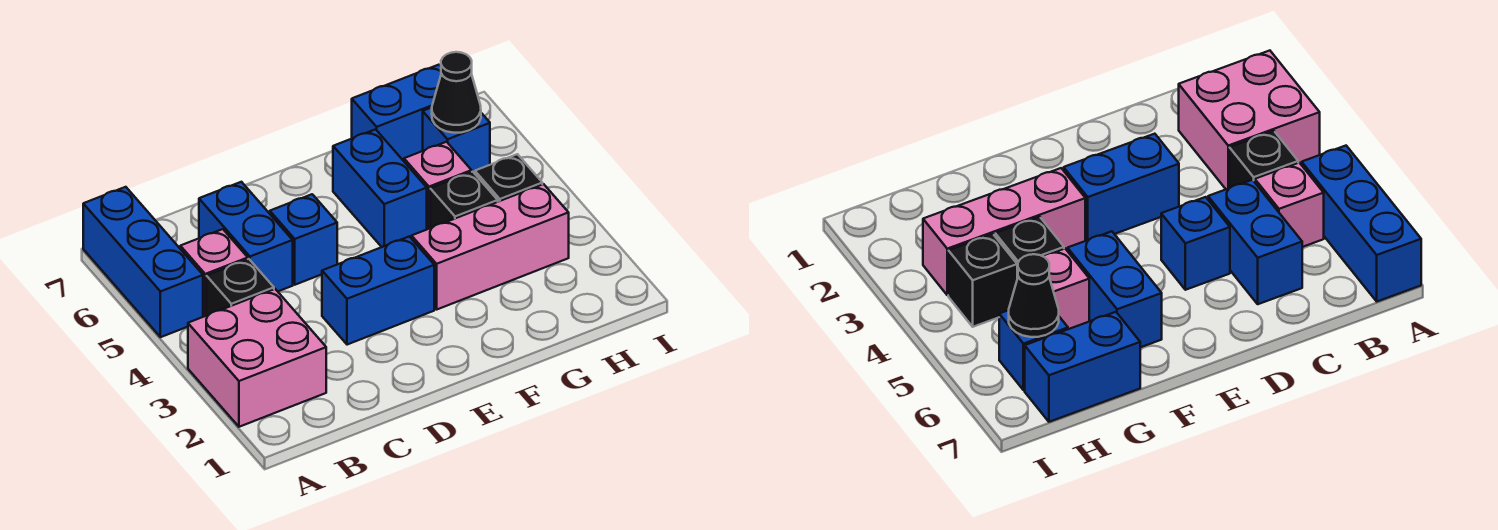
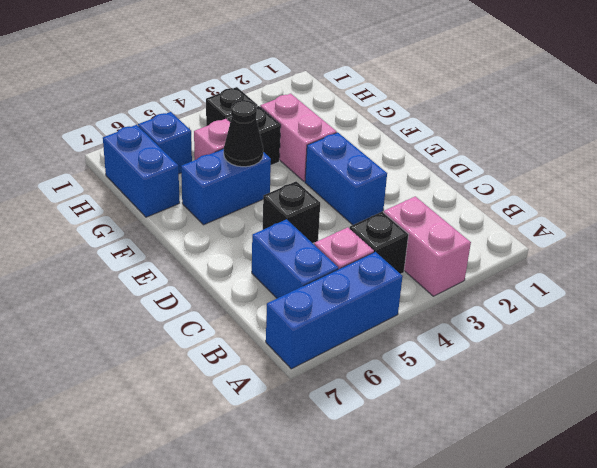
pink brick A2:B3 level 1 -> pink brick A3:B3 level 1
blue brick C5:C6 level 1 -> blue brick B6:C6 level 1
blue brick D5 level 1 -> black brick D5 level 1
pink brick F3:H3 level 1 -> pink brick F3:G3 level 1
black cone H6 level 2 -> black cone F5 level 2

